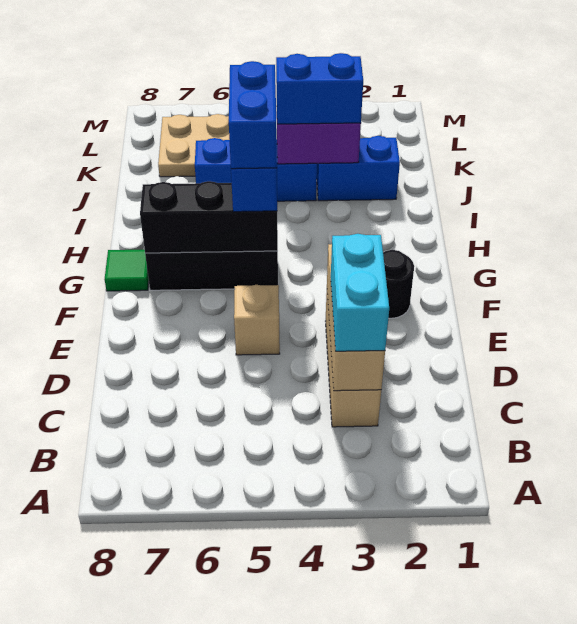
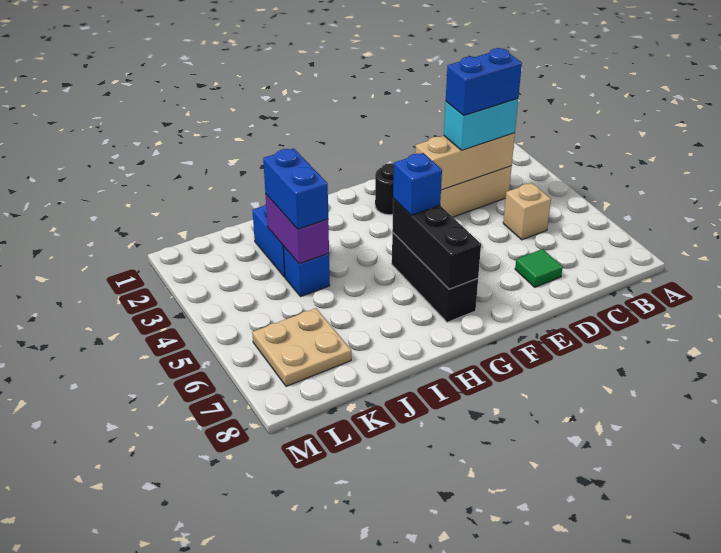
tan brick E5 level 1 -> tan brick C5 level 1
blue brick G5:H5 level 4 -> blue brick C3:D3 level 4
green tile G8 level 1 -> green tile D7 level 1
blue brick J4:J6 level 1 -> blue brick J4 level 1

